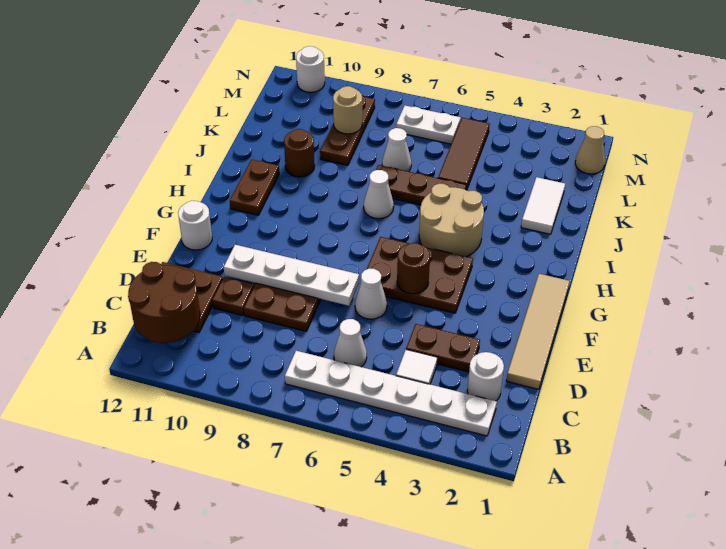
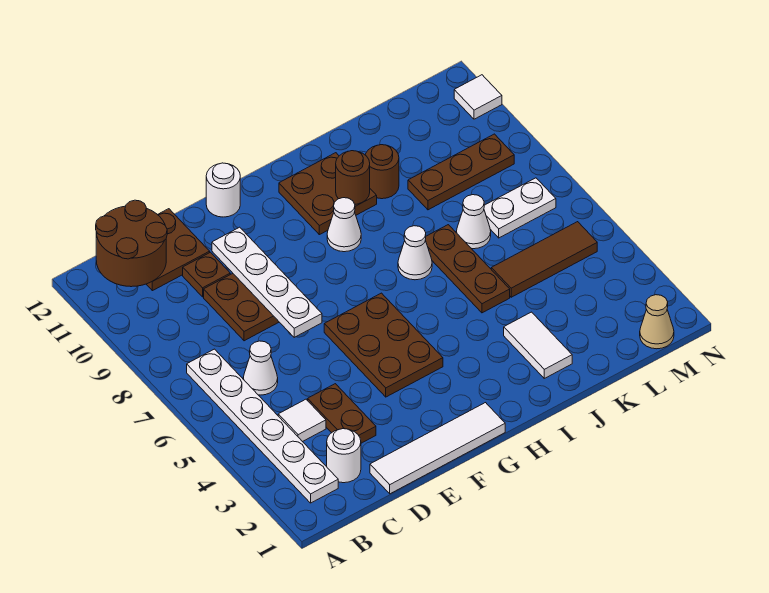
tan tile D1:G1 level 1 -> white tile D1:G1 level 1
white cone E6 level 1 -> white cone H9 level 1
brown round brick F5 level 2 -> brown round brick I10 level 2
tan round brick H4:I5 level 1 -> none
brown plate H11:I11 level 1 -> brown plate H10:I11 level 1
white tile J2:K2 level 1 -> white tile J2:J3 level 1
tan round brick L9 level 2 -> none
white plate M6:M7 level 1 -> white plate L7:M7 level 1
white round brick N11 level 1 -> white tile N11 level 1

